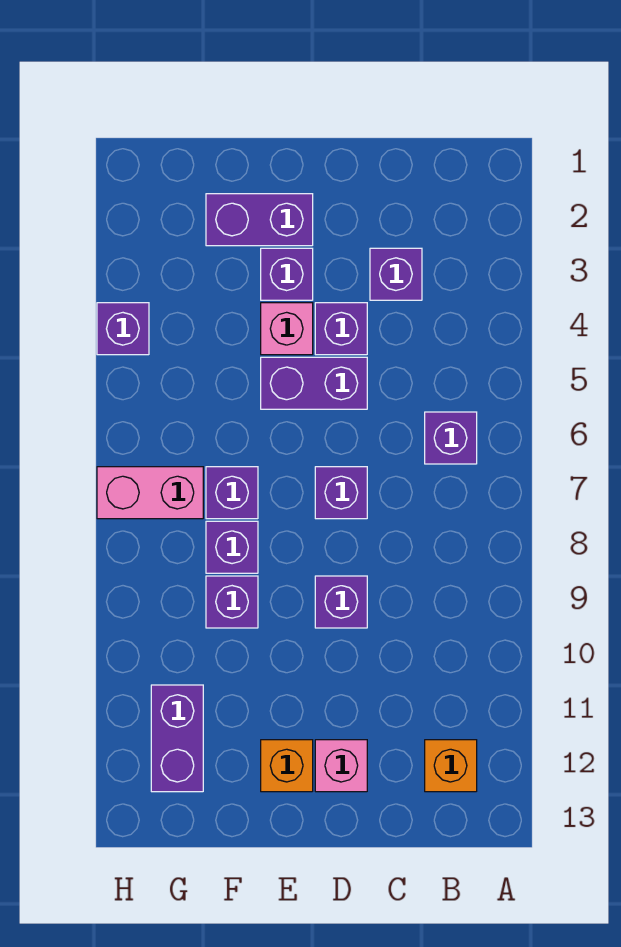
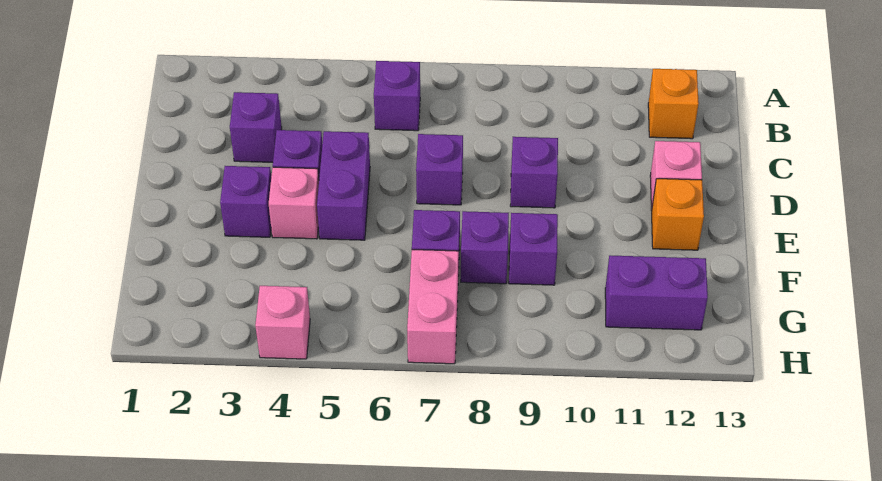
purple brick E2:F2 level 1 -> none
purple brick H4 level 1 -> pink brick H4 level 1

